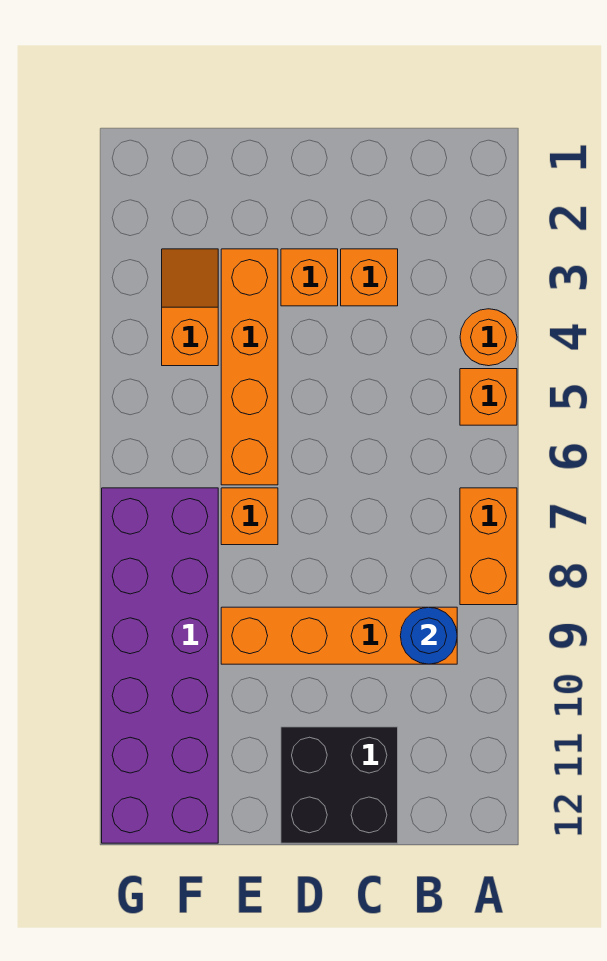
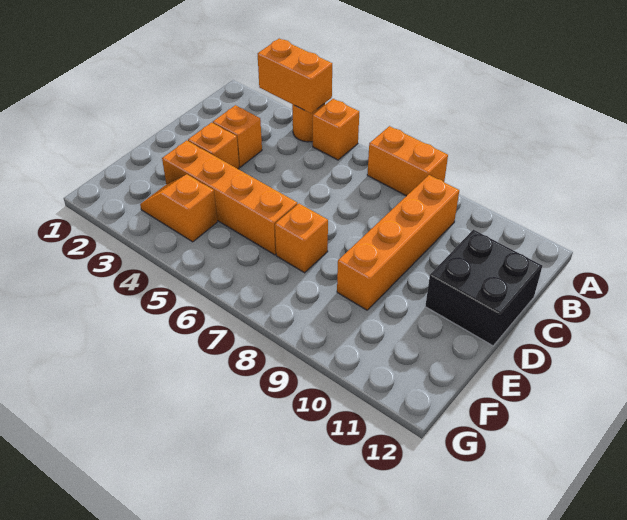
none -> orange brick A3:A4 level 2
blue round brick B9 level 2 -> none
purple brick F7:G12 level 1 -> none

